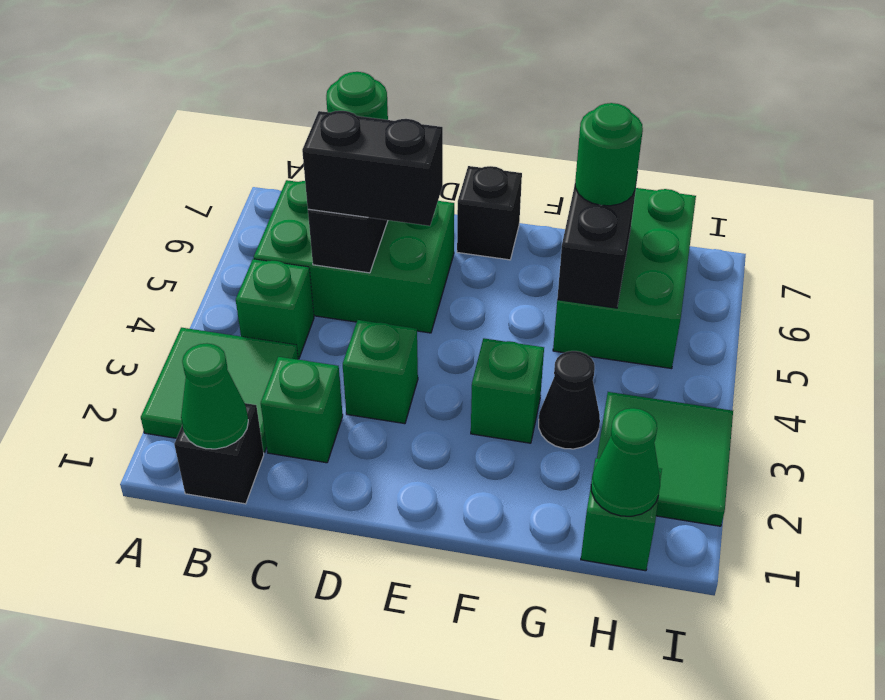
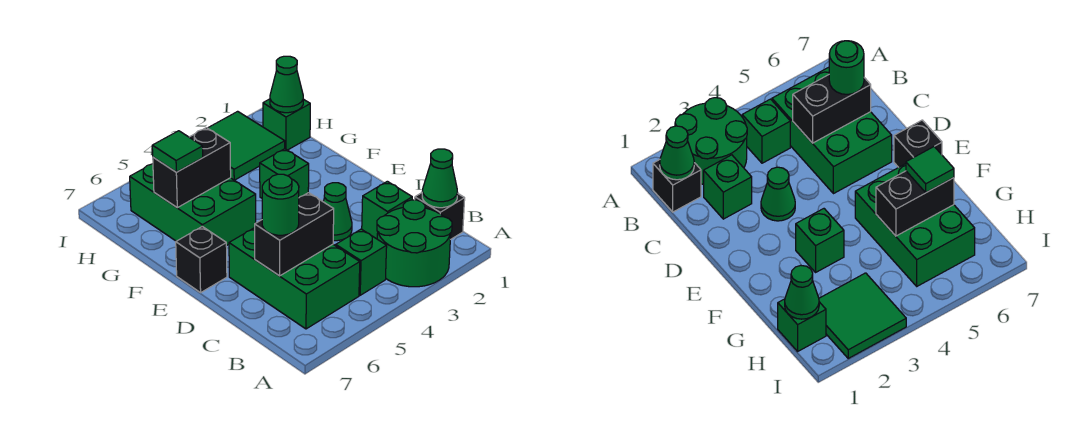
green tile A2:B3 level 1 -> green round brick A2:B3 level 1
black brick C5:D5 level 3 -> none
green brick D3 level 1 -> green cone D3 level 1
black cone G3 level 1 -> none
green brick G5:H7 level 1 -> green brick F5:H6 level 1
green round brick G6 level 3 -> green tile G6 level 3

